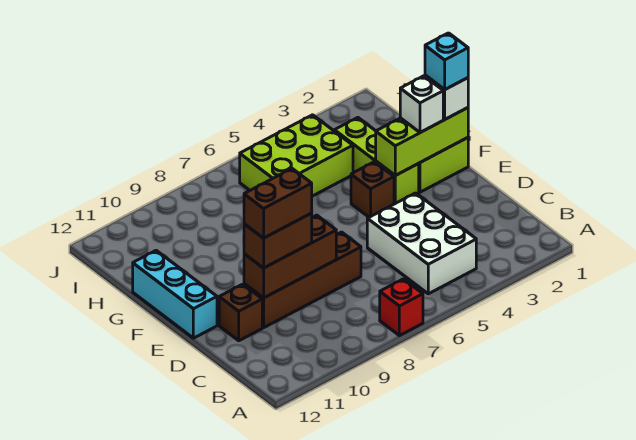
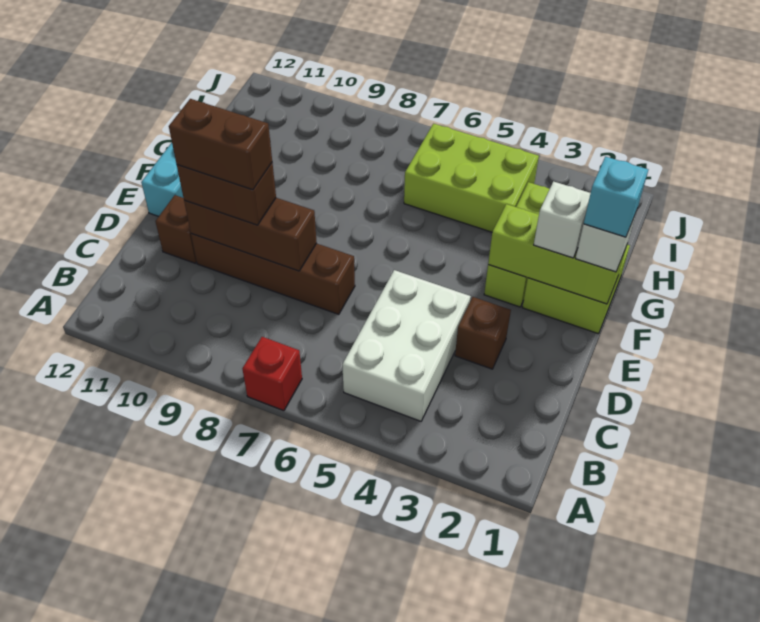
brown brick F4 level 1 -> brown brick D3 level 1

